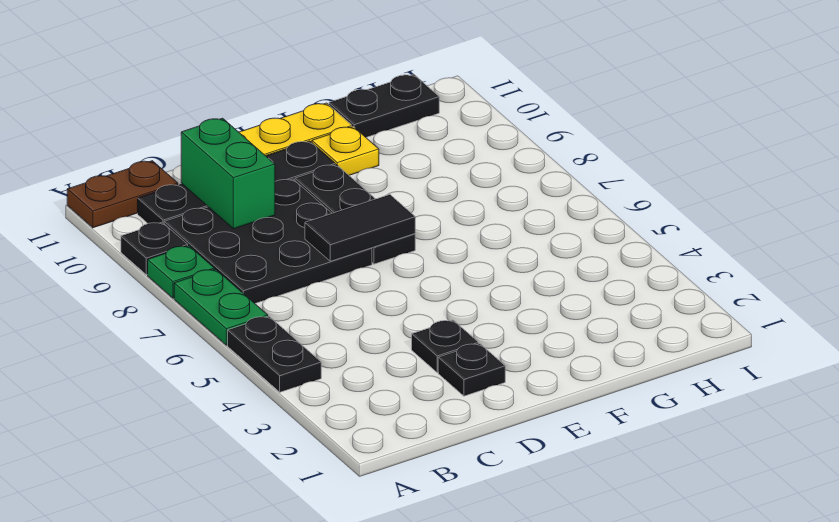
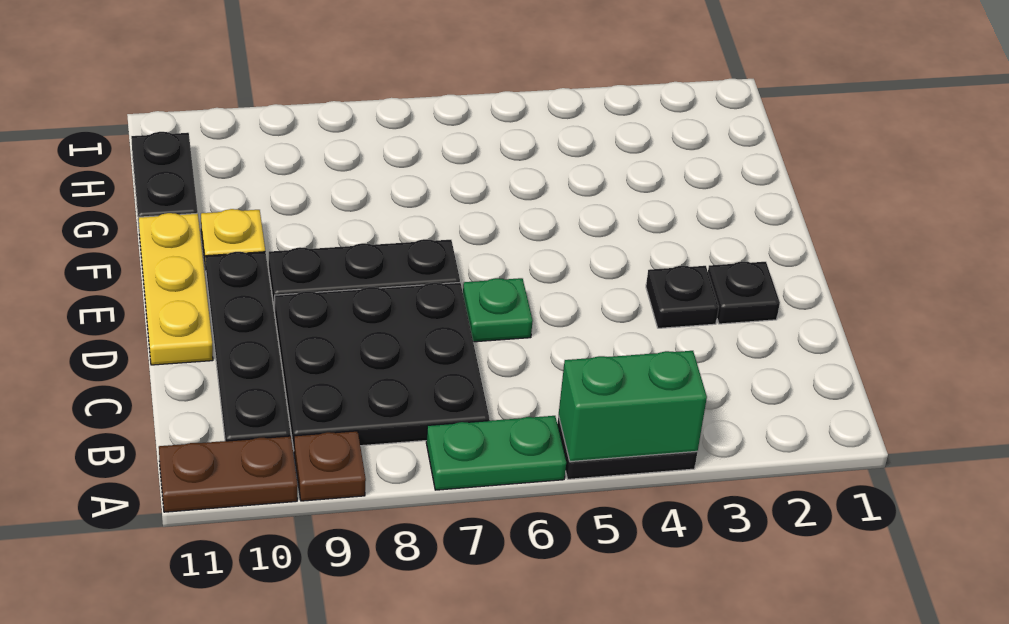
green plate A8 level 1 -> green plate D6 level 1
black plate A9 level 1 -> brown plate A9 level 1
brown plate A11:B11 level 1 -> brown plate A10:A11 level 1
green brick C9:C10 level 2 -> green brick A4:A5 level 2
black tile D7:E7 level 2 -> none

